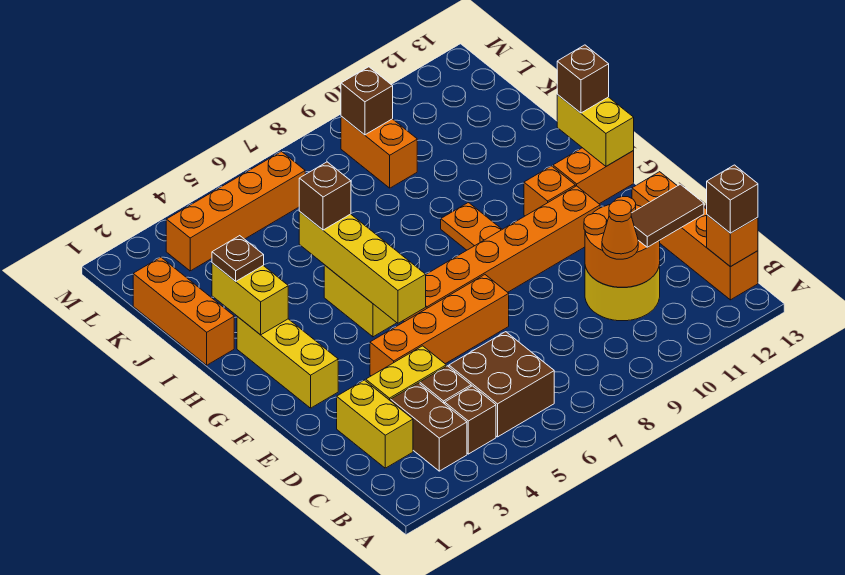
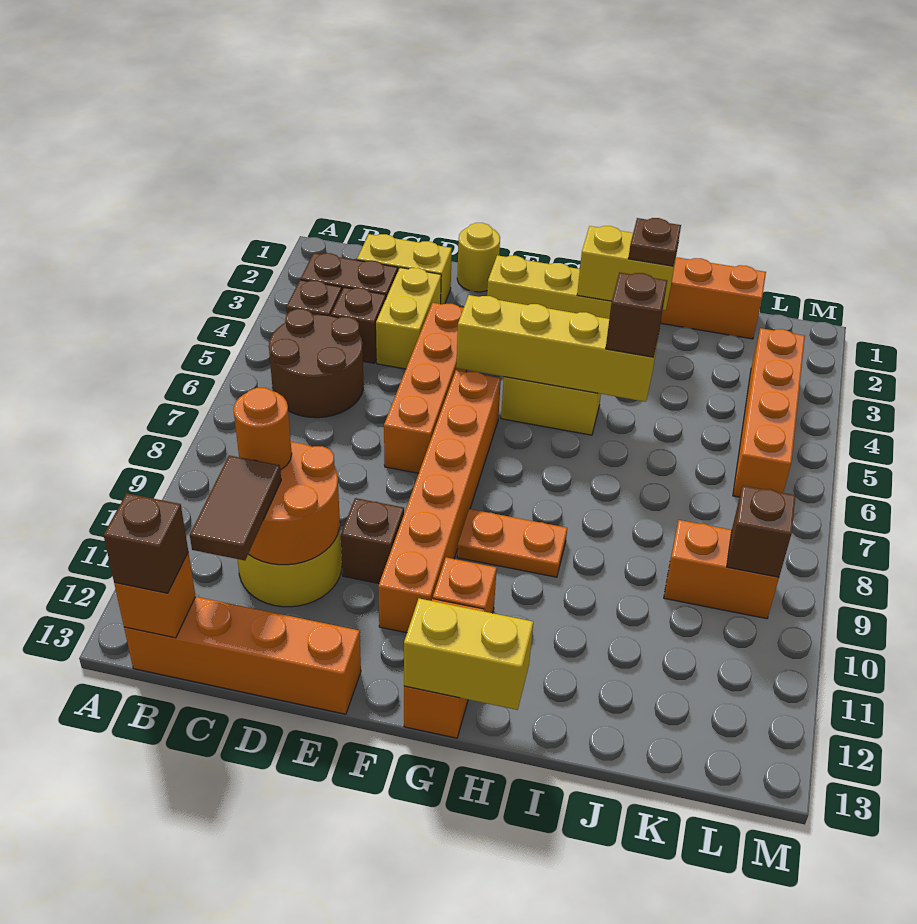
brown brick B5:C6 level 1 -> brown round brick B5:C6 level 1
orange cone C10 level 3 -> orange round brick C10 level 3
none -> yellow round brick E1 level 1
brown brick H13 level 3 -> brown brick E10 level 1

